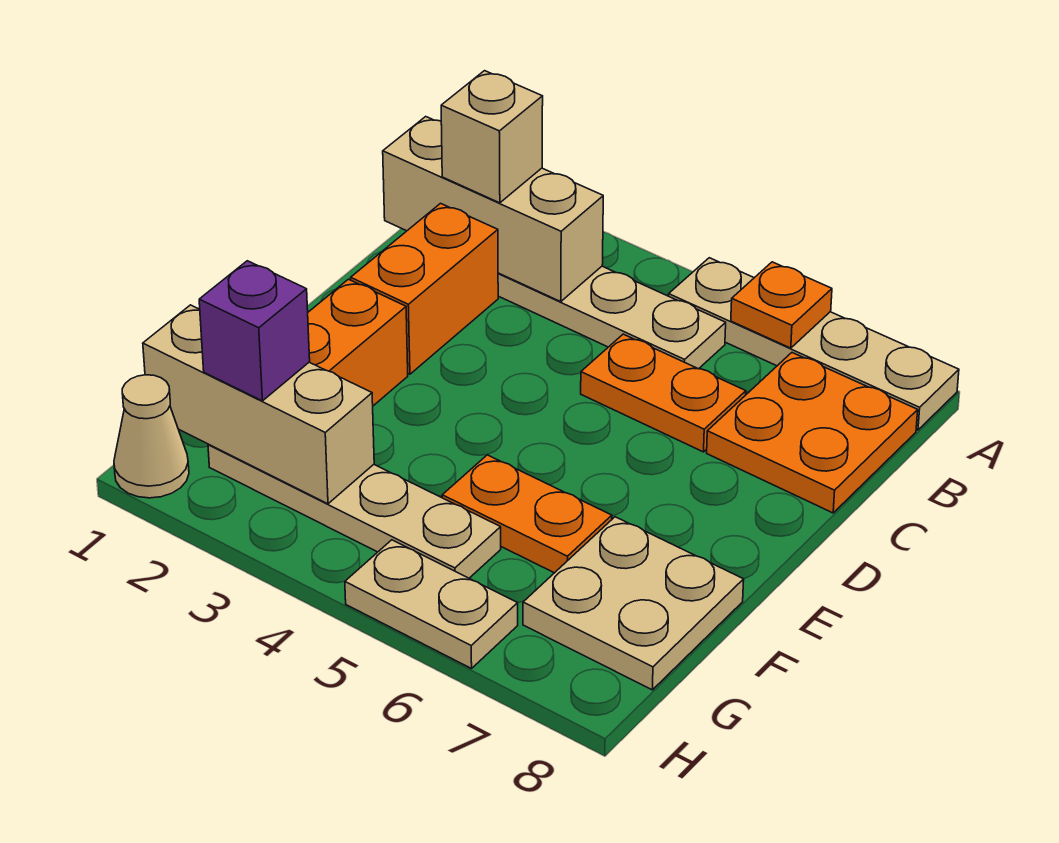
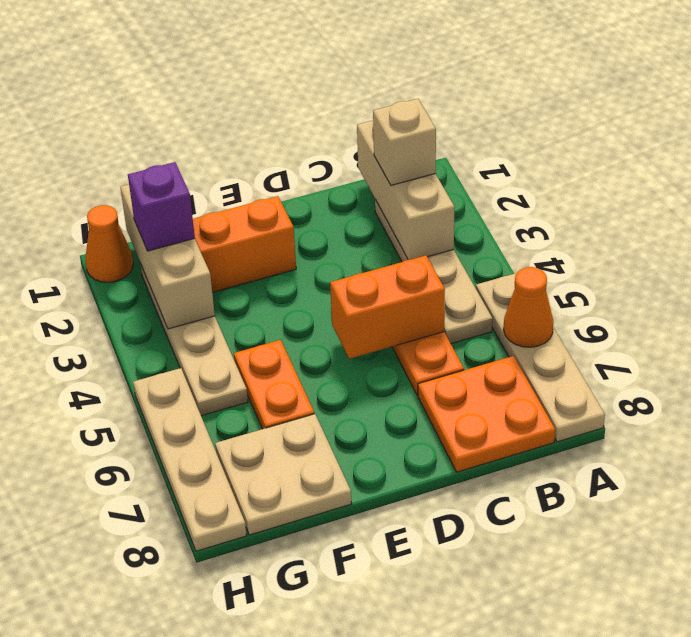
orange plate A6 level 2 -> orange cone A6 level 2
orange brick C2:D2 level 1 -> orange brick C5:D5 level 2
tan cone H1 level 1 -> orange cone H1 level 1
tan plate H5:H6 level 1 -> tan plate H5:H8 level 1

